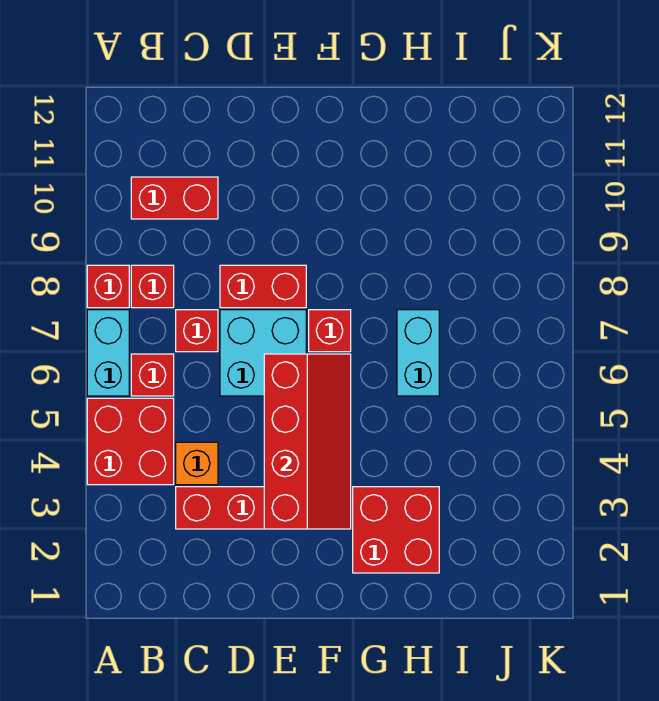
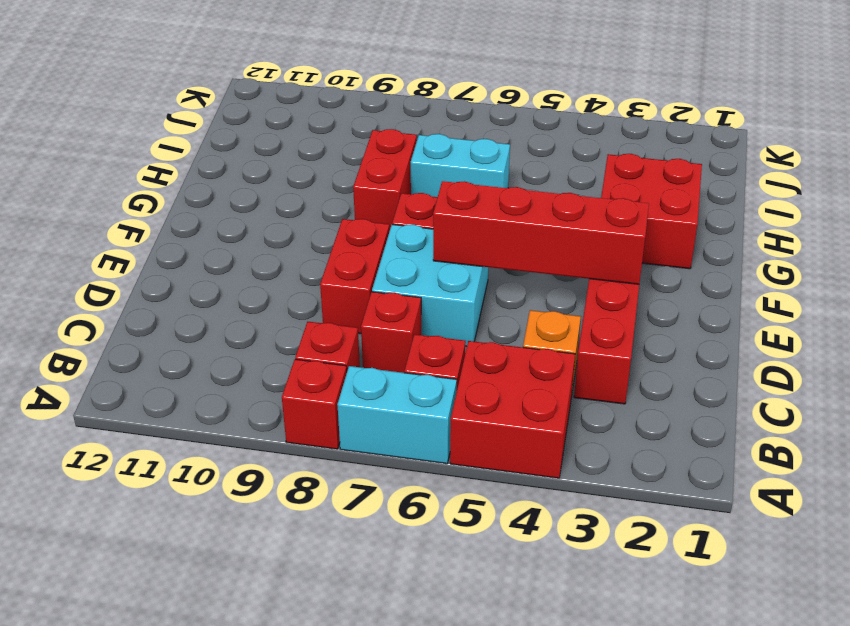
red brick B10:C10 level 1 -> red brick G8:H8 level 1

